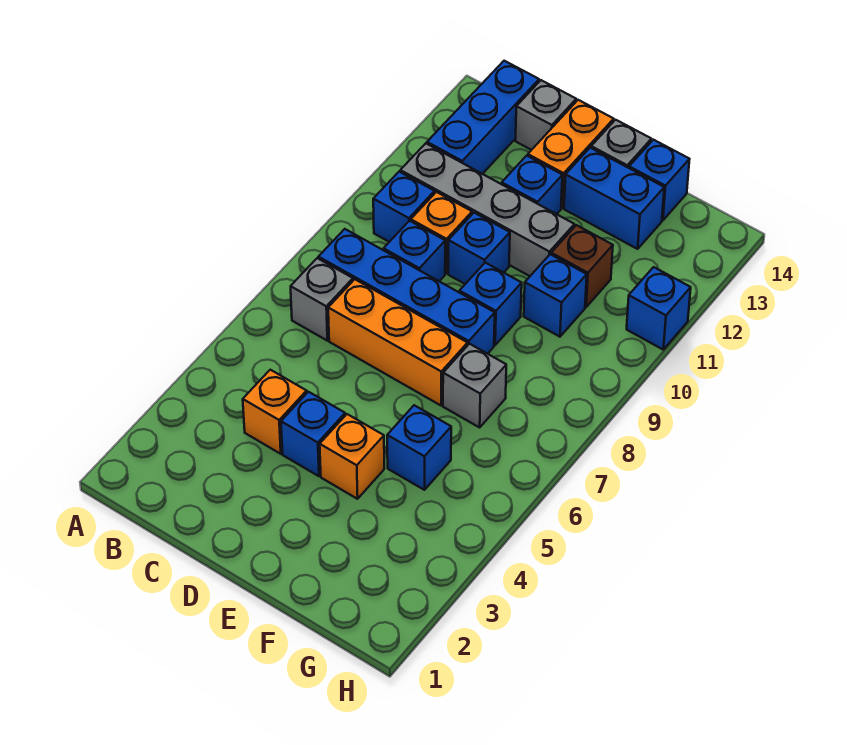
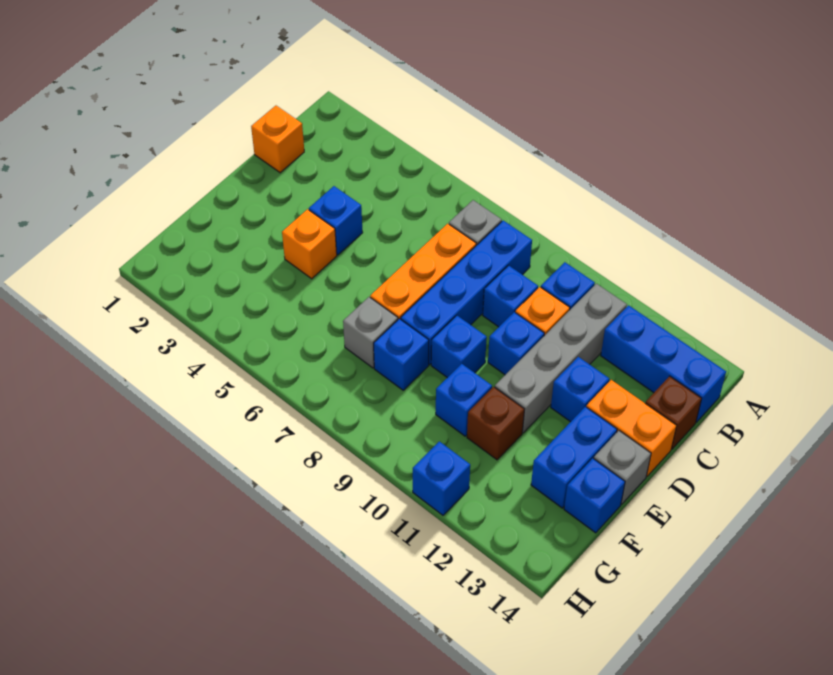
orange brick C4 level 1 -> orange brick C1 level 1
grey brick C14 level 1 -> brown brick C14 level 1
blue brick F5 level 1 -> blue brick F8 level 1

